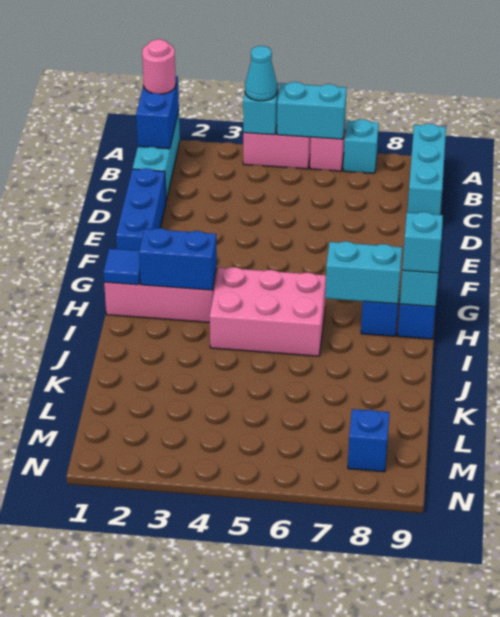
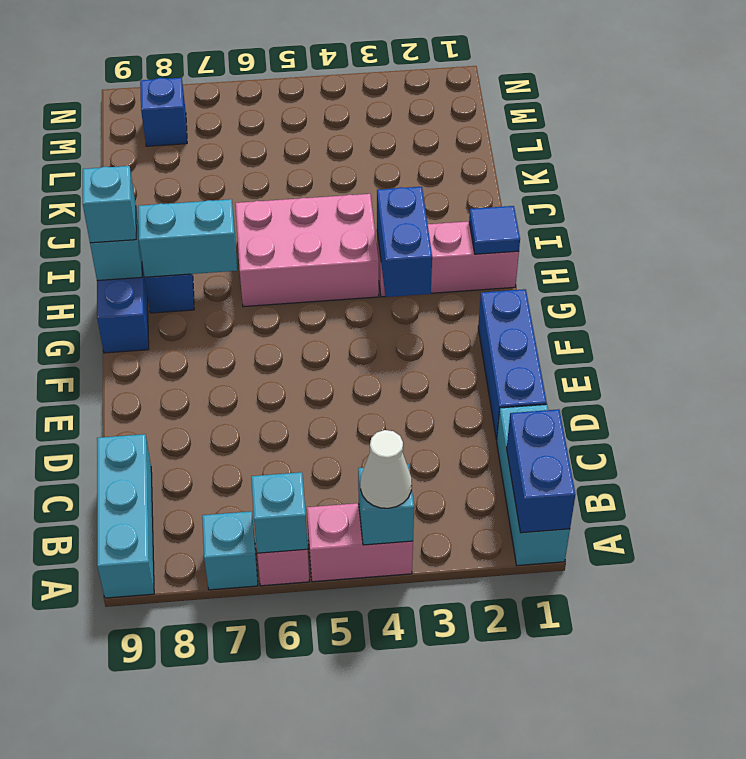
pink round brick A1 level 3 -> none
cyan cone A4 level 3 -> white cone A4 level 3
cyan brick A5:A6 level 2 -> cyan brick A6 level 2
blue brick H2:H3 level 2 -> blue brick G3:H3 level 2

